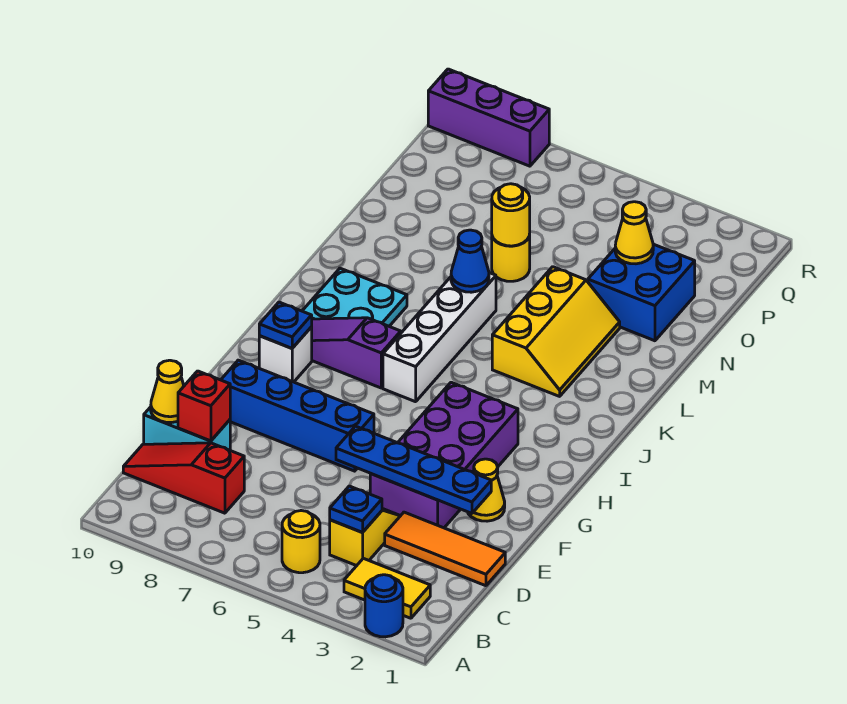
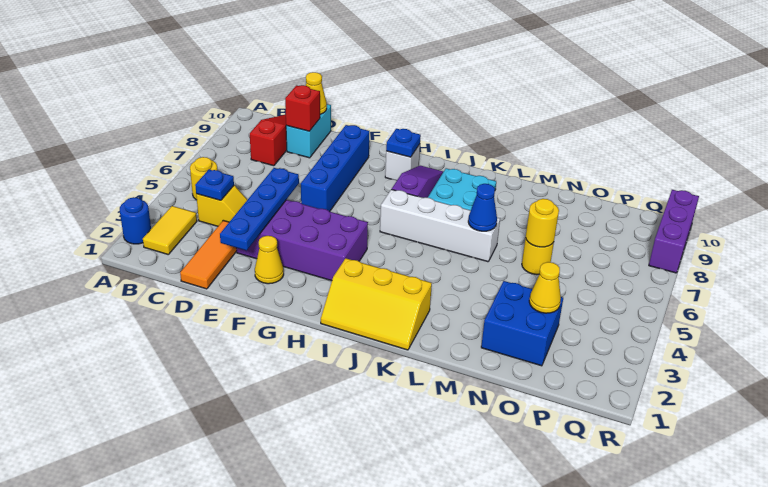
yellow slope K3:M4 level 1 top 4 -> yellow slope I1:K2 level 1 top 2

